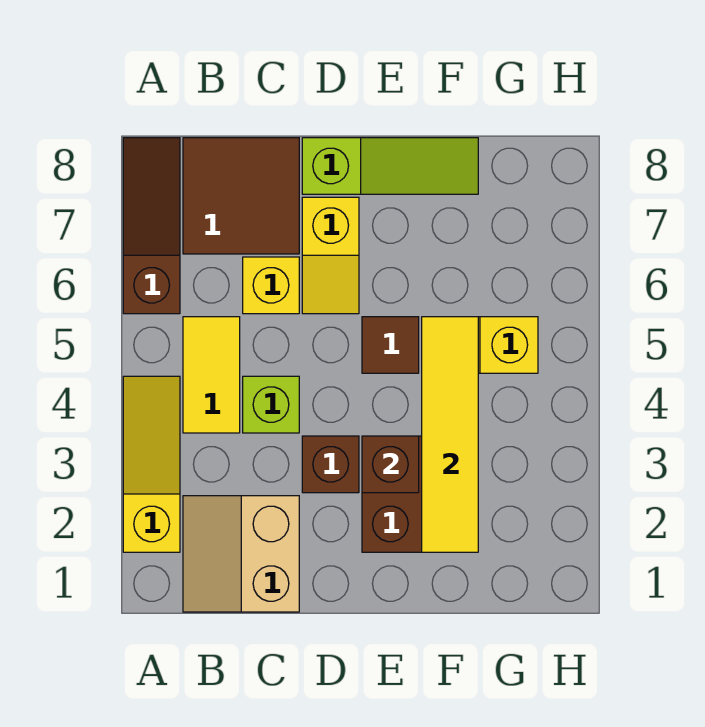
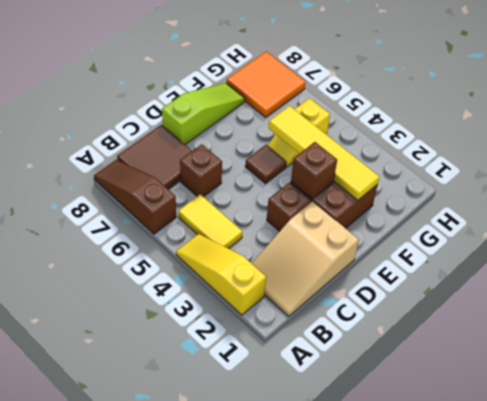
tan slope B1:C2 level 1 top C -> tan slope B1:D2 level 1 top D
lime brick C4 level 1 -> none
yellow brick C6 level 1 -> brown brick C6 level 1
yellow slope D6:D7 level 1 top 7 -> none
none -> orange tile G7:H8 level 1

